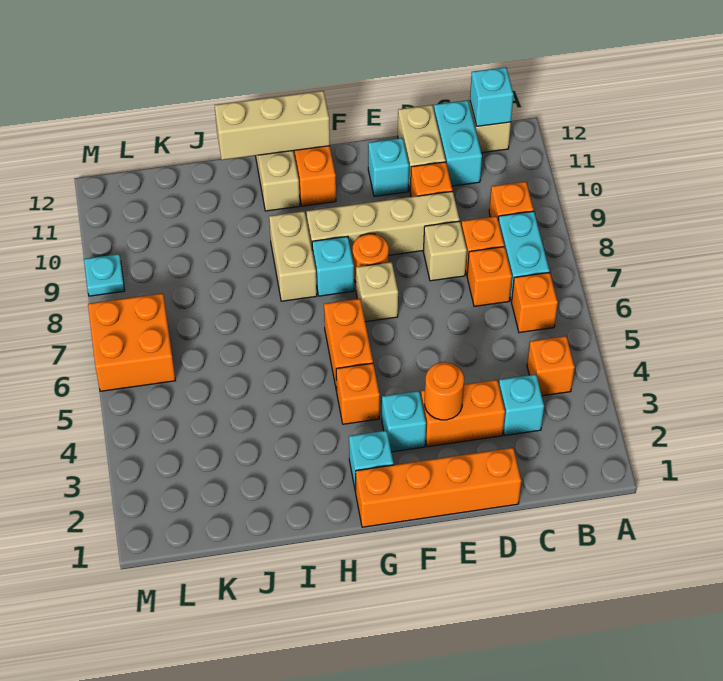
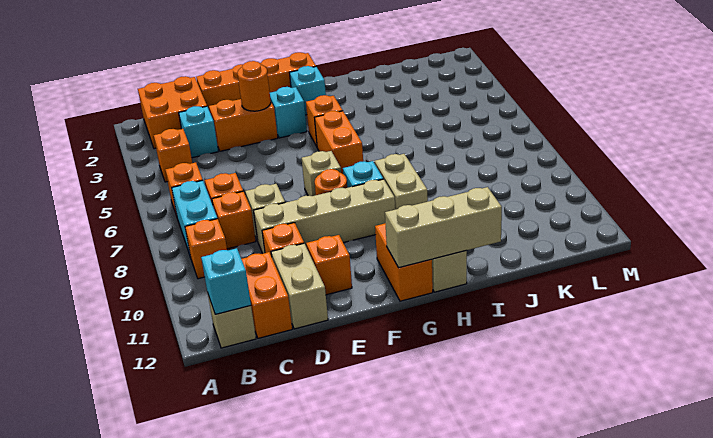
cyan brick C11:C12 level 1 -> orange brick C11:C12 level 1
cyan brick E11 level 1 -> orange brick E11 level 1
orange brick L6:M7 level 1 -> orange brick B1:C2 level 1
cyan plate M9 level 1 -> none

